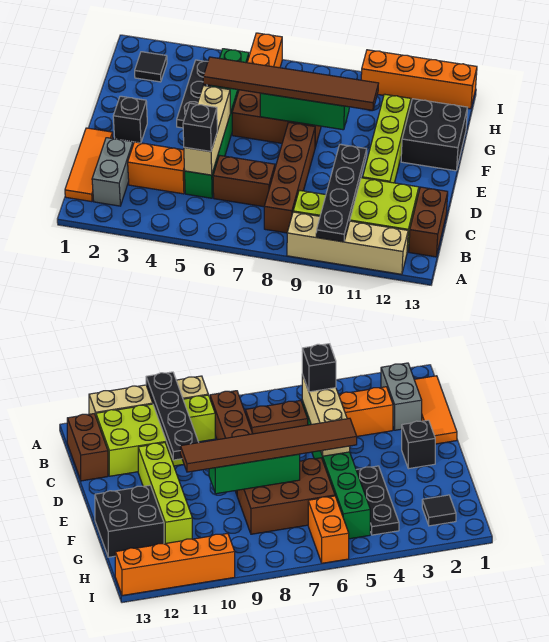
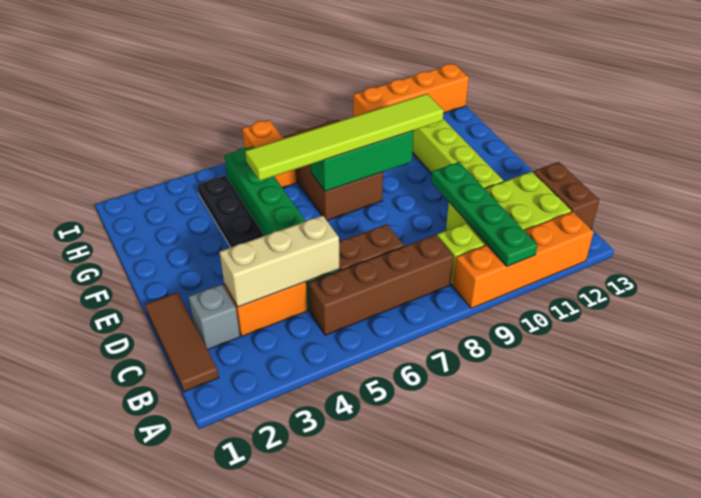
tan brick A9:A12 level 1 -> orange brick A9:A12 level 1
black plate A10:D10 level 2 -> green plate A10:D10 level 2
orange tile B1:D1 level 1 -> brown tile B1:D1 level 1
grey brick B2:C2 level 1 -> grey brick C2 level 1
brown brick B8:E8 level 1 -> brown brick B5:B8 level 1
tan brick C5:E5 level 2 -> tan brick C3:C5 level 2
black brick C5 level 3 -> none
black brick E2 level 1 -> none
brown tile F5:F10 level 3 -> lime tile F5:F10 level 3
brown brick F6:G8 level 1 -> brown brick F7:H8 level 1
black brick F12:G13 level 1 -> none
black tile H2 level 1 -> none

